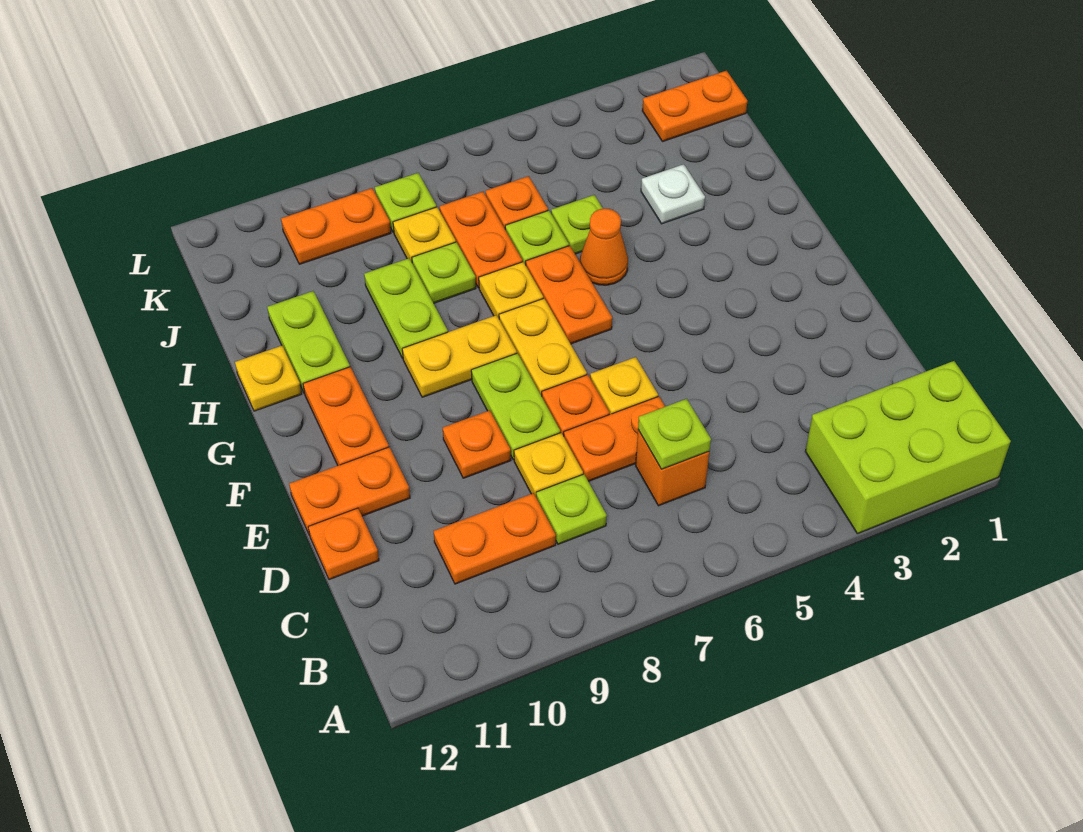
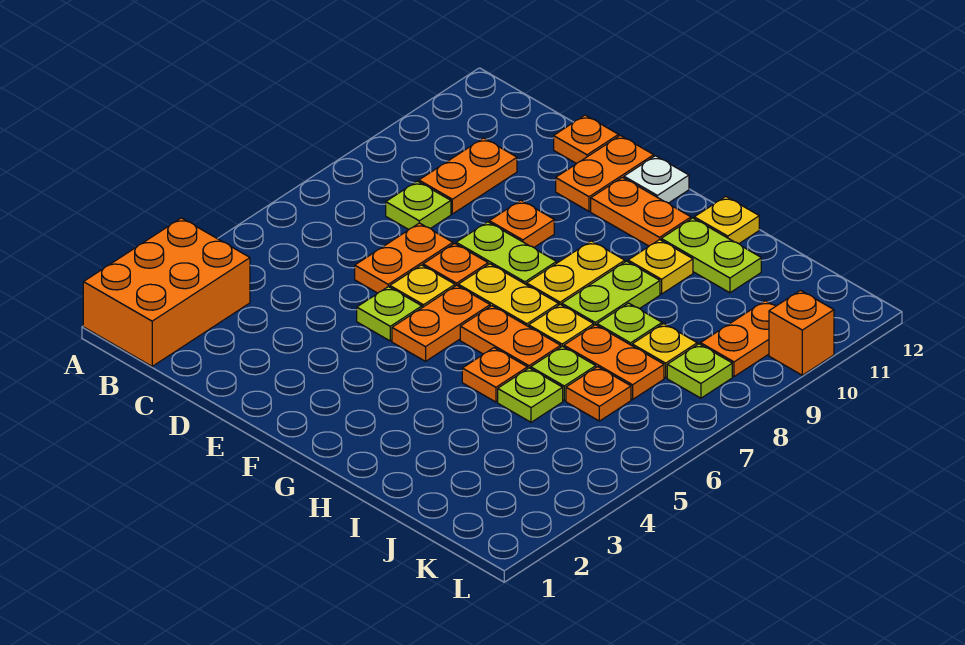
lime brick A1:B3 level 1 -> orange brick A1:B3 level 1
orange brick C6 level 1 -> orange brick L10 level 1
lime plate C6 level 2 -> lime plate E5 level 1
yellow plate D8 level 1 -> yellow plate H10 level 1
orange cone H5 level 1 -> orange plate H5 level 1
lime plate H9:I9 level 1 -> lime plate H8:H9 level 1
white plate I3 level 1 -> white plate F12 level 1
orange plate K1:K2 level 1 -> orange plate F5:F6 level 1

